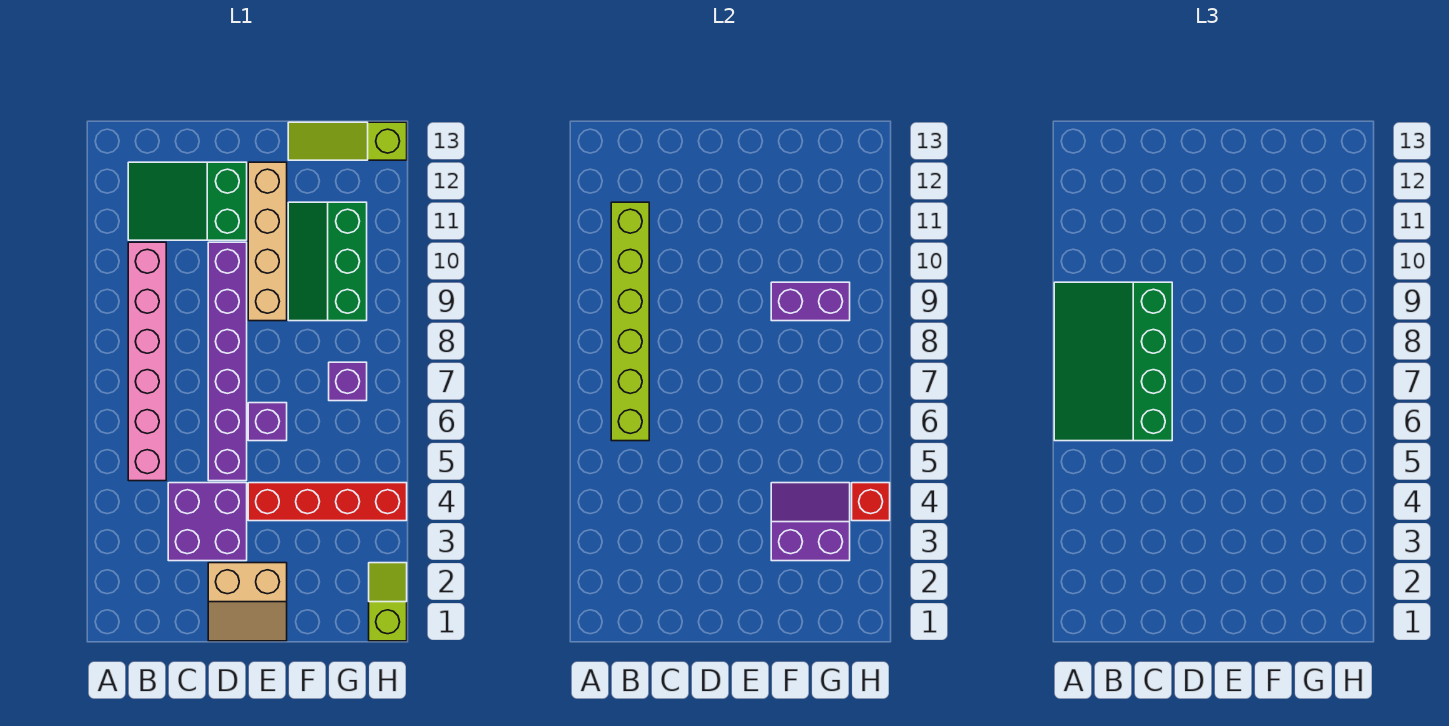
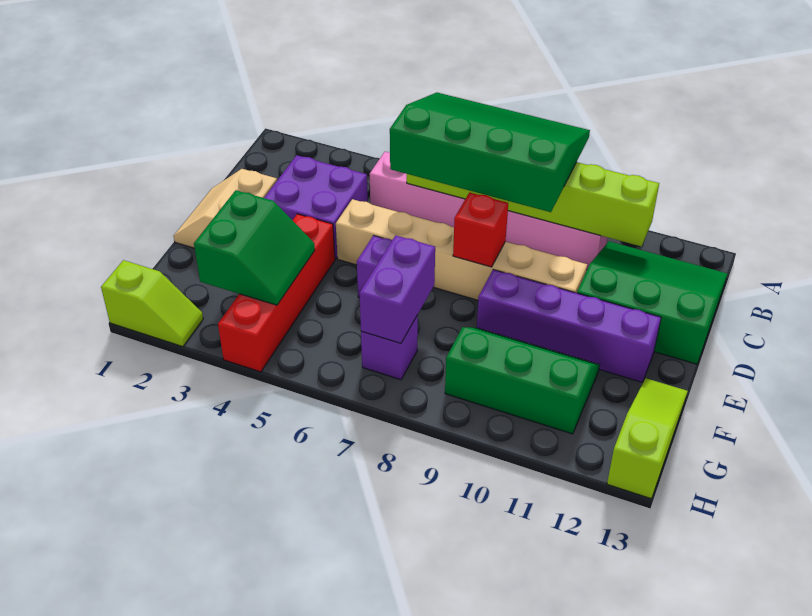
green slope B11:D12 level 1 top D -> green slope B11:D13 level 1 top D
purple brick D5:D10 level 1 -> tan brick D5:D10 level 1
tan brick E9:E12 level 1 -> purple brick E9:E12 level 1
purple slope F3:G4 level 2 top 3 -> green slope F3:G4 level 2 top 3
purple brick F9:G9 level 2 -> purple brick F7:G7 level 2
red brick H4 level 2 -> red brick D8 level 2

